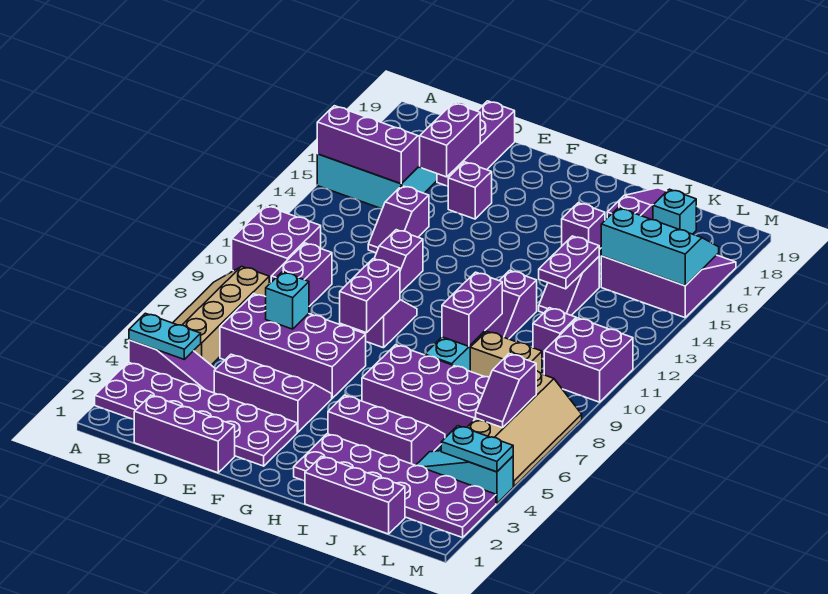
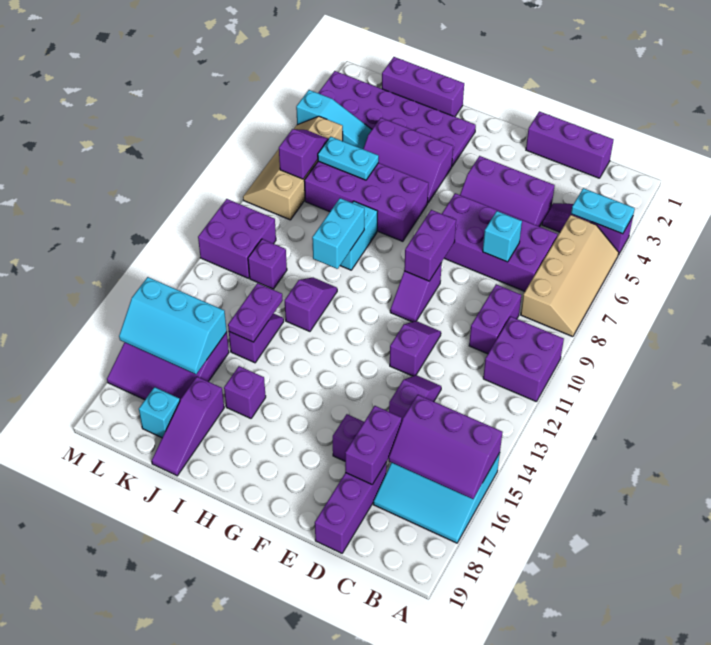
purple plate A2:F3 level 1 -> none
purple brick I9:I10 level 2 -> cyan brick I9:I10 level 2
tan brick J9:K9 level 1 -> none
cyan plate L4:M4 level 2 -> cyan plate J6:K6 level 2

